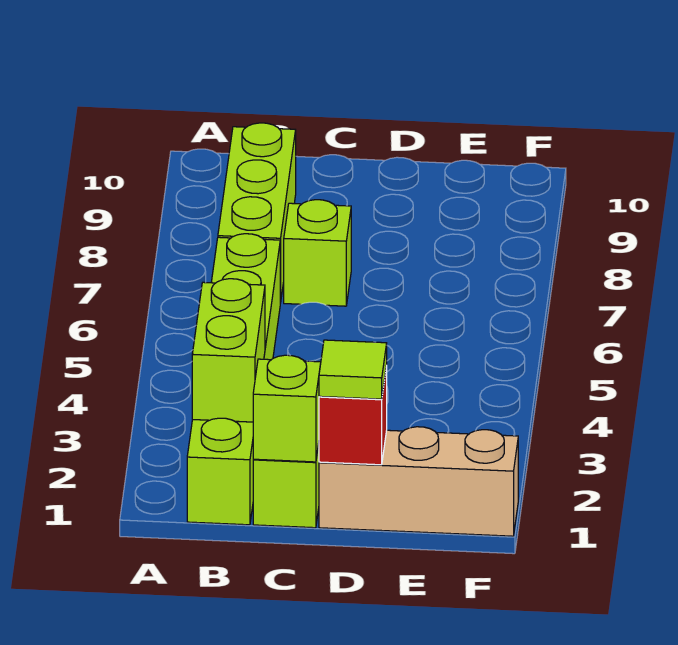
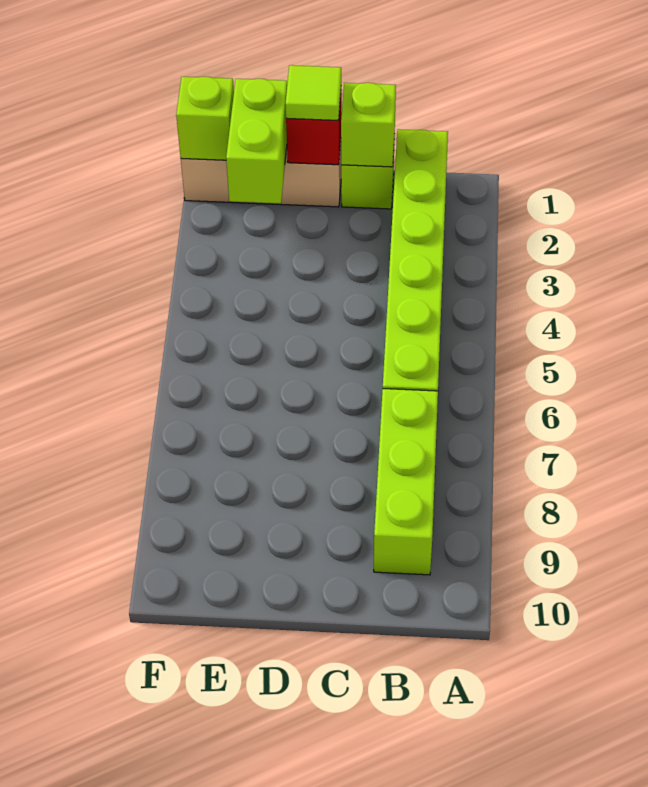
lime brick B2:B3 level 2 -> lime brick E1:E2 level 2
lime brick C7 level 1 -> lime brick F1 level 2

